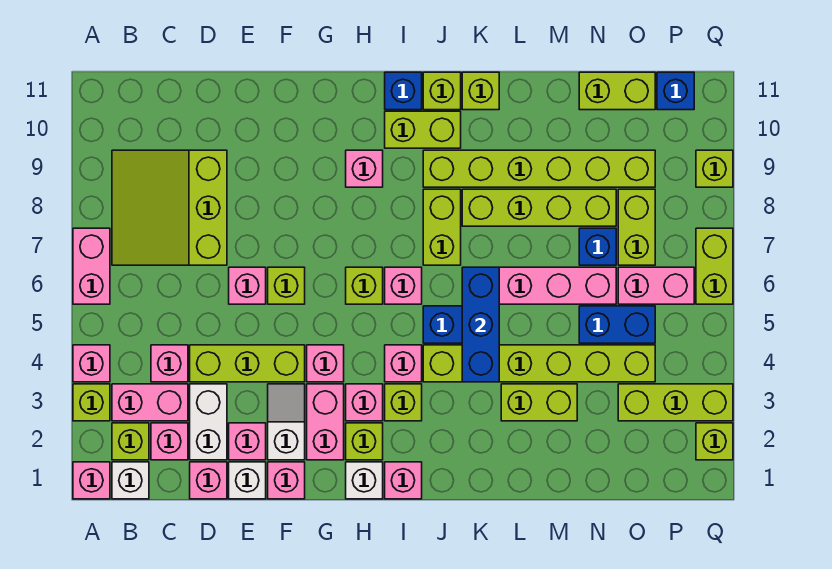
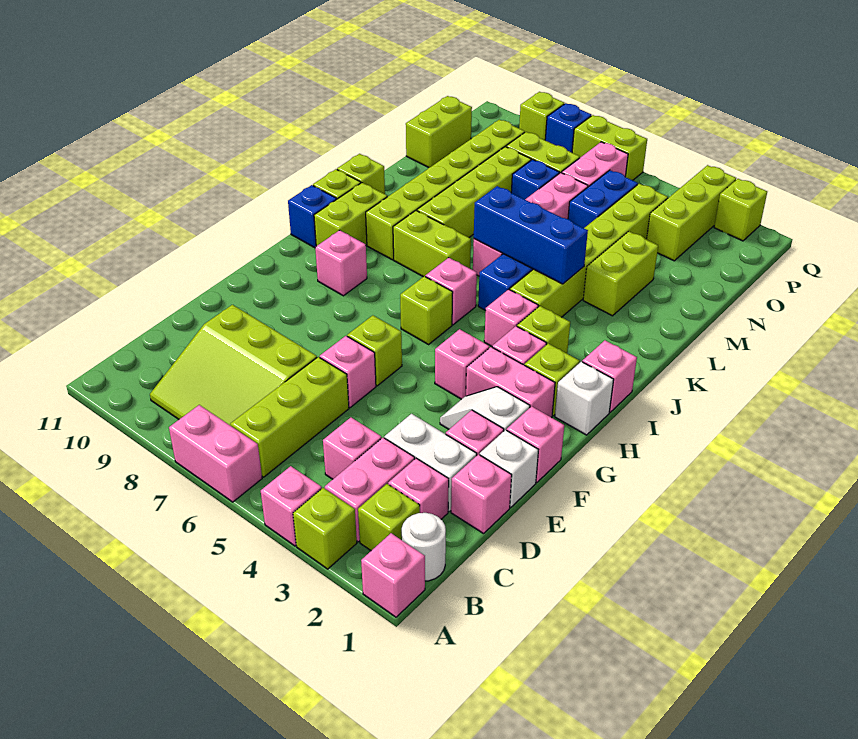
white brick B1 level 1 -> white round brick B1 level 1
lime brick D4:F4 level 1 -> lime brick B6:D6 level 1
blue brick P11 level 1 -> blue brick Q8 level 1

